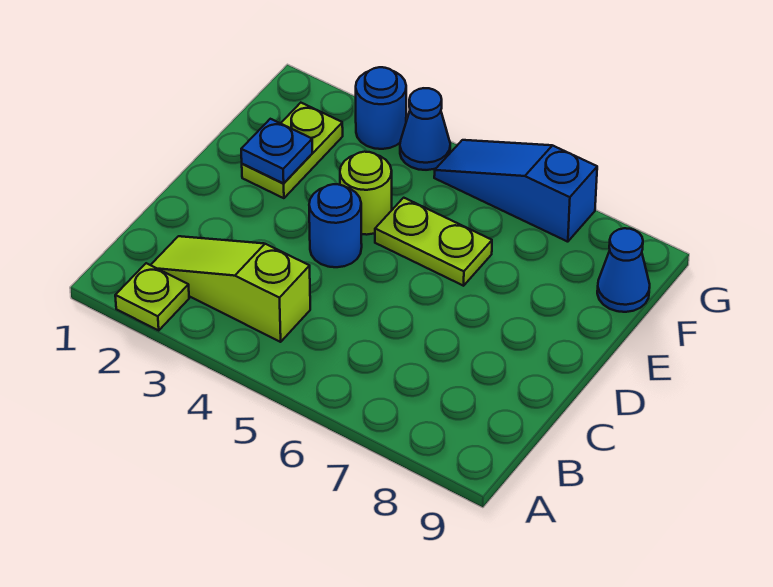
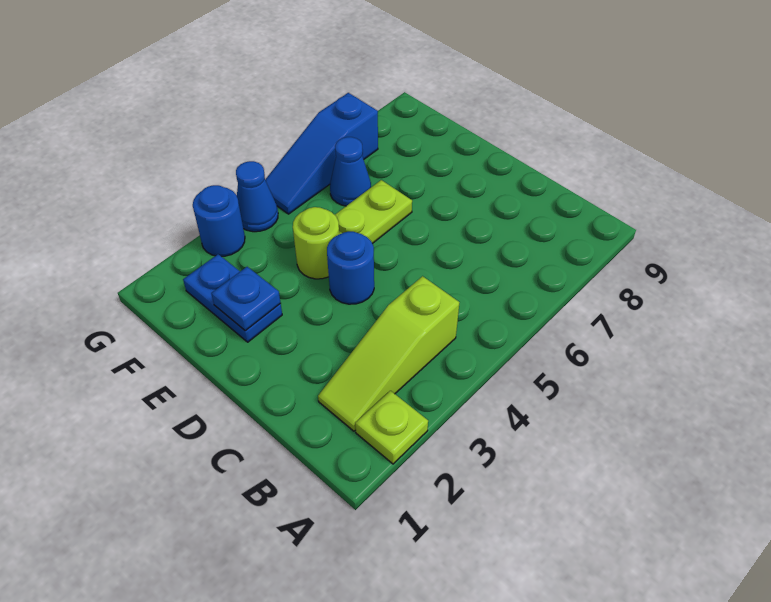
lime plate E2:F2 level 1 -> blue plate E2:F2 level 1
blue cone F9 level 1 -> blue cone F6 level 1

